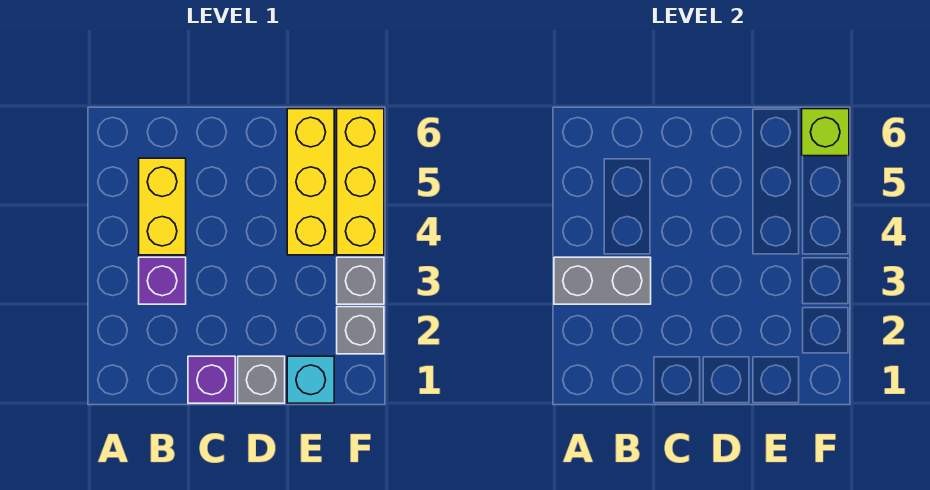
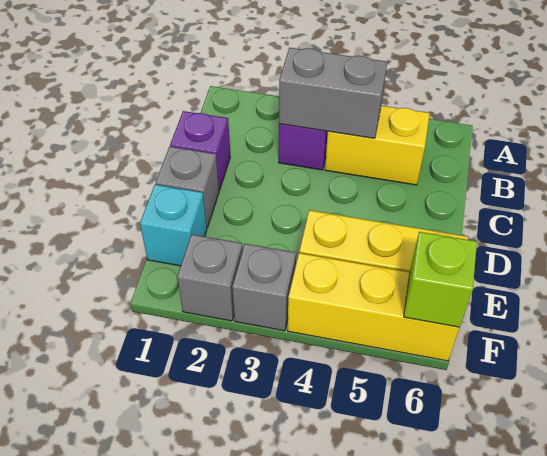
grey brick A3:B3 level 2 -> grey brick B3:B4 level 2

